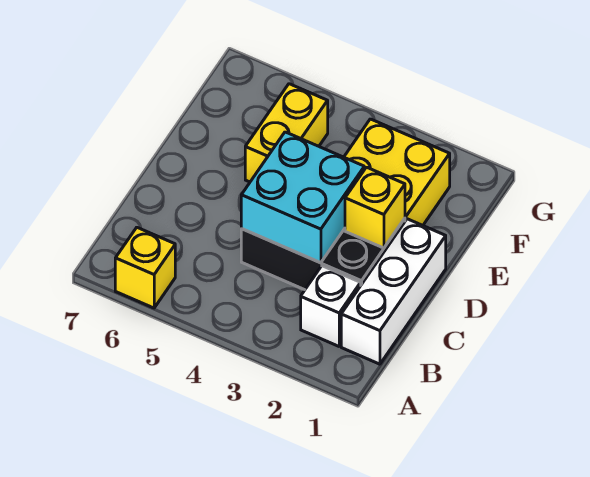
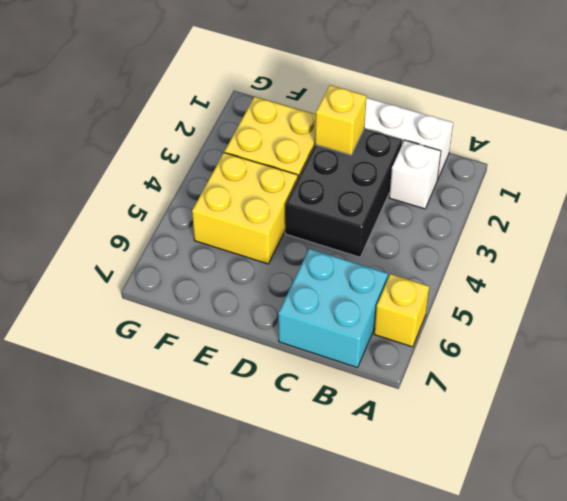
cyan brick C3:D4 level 2 -> cyan brick B6:C7 level 1
yellow brick E5:F5 level 1 -> yellow brick E4:F5 level 1

